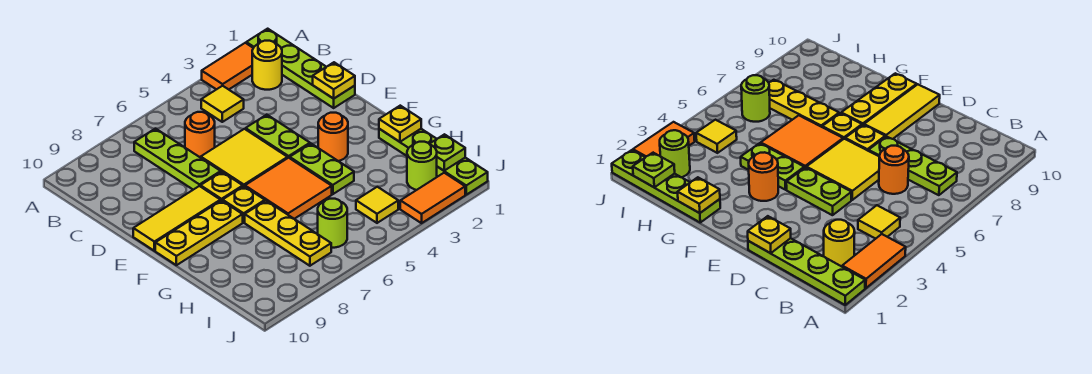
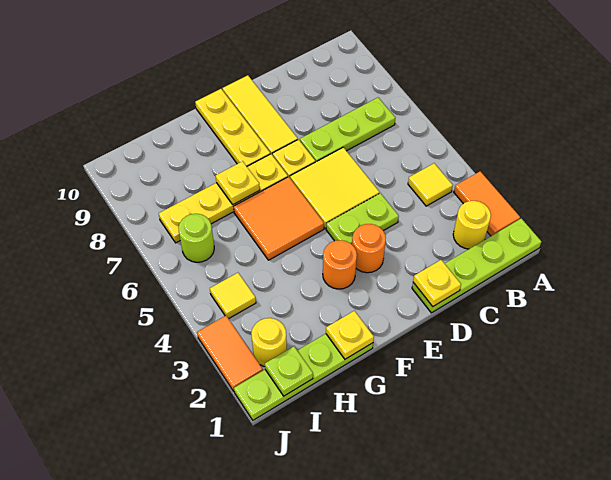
orange round brick C6 level 1 -> orange round brick E3 level 1
lime plate F4:G4 level 1 -> none
none -> yellow plate G7 level 2
lime round brick I2 level 1 -> yellow round brick I2 level 1

